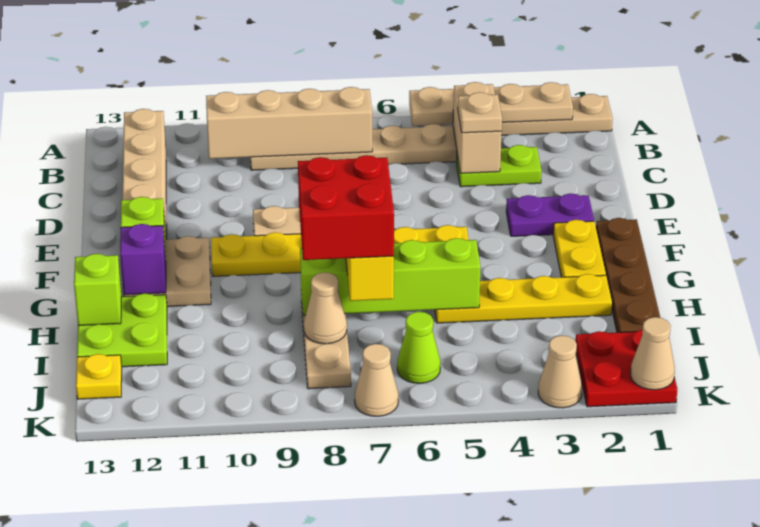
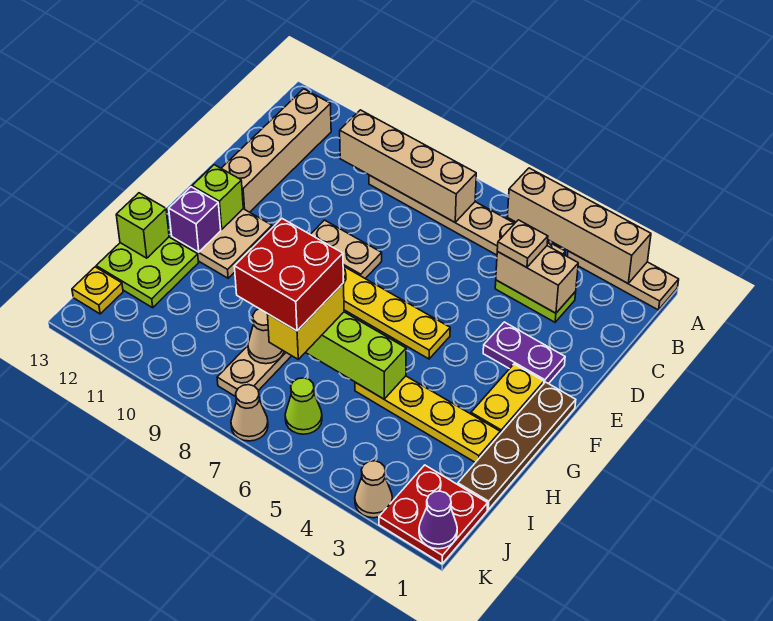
tan plate A2:A5 level 2 -> tan brick A2:A5 level 2
tan brick B4:C4 level 2 -> tan brick C3:C4 level 2
tan cone K1 level 2 -> purple cone K1 level 2

